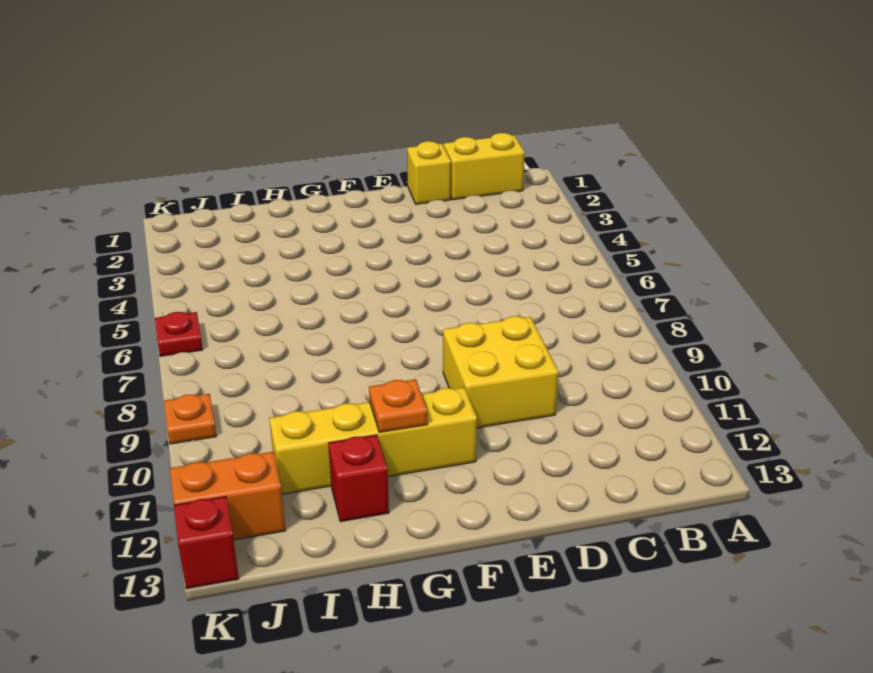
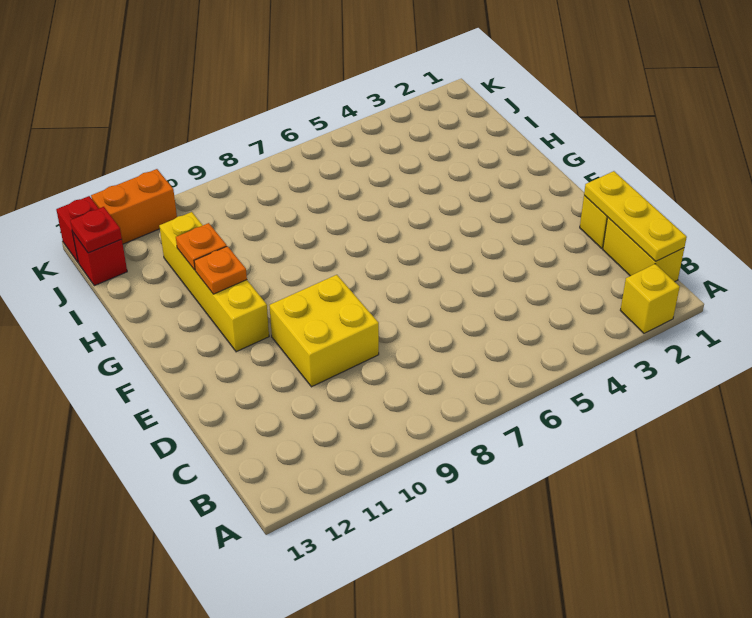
none -> yellow brick A2 level 1
none -> yellow plate B1:D1 level 2
red brick H12 level 1 -> red brick J13 level 1
orange brick J12:K12 level 1 -> orange brick K11:K12 level 1
red plate K6 level 1 -> red plate J13 level 2
orange plate K9 level 1 -> orange plate H11 level 2

